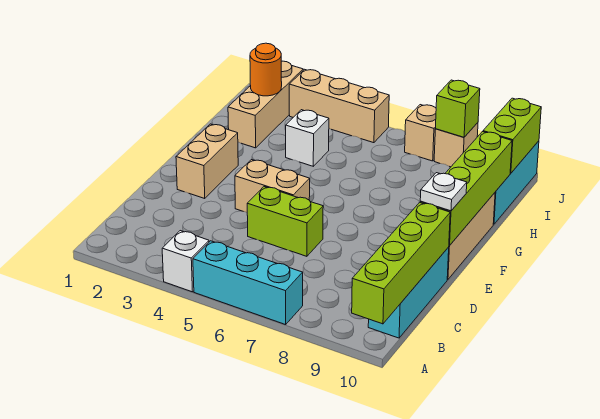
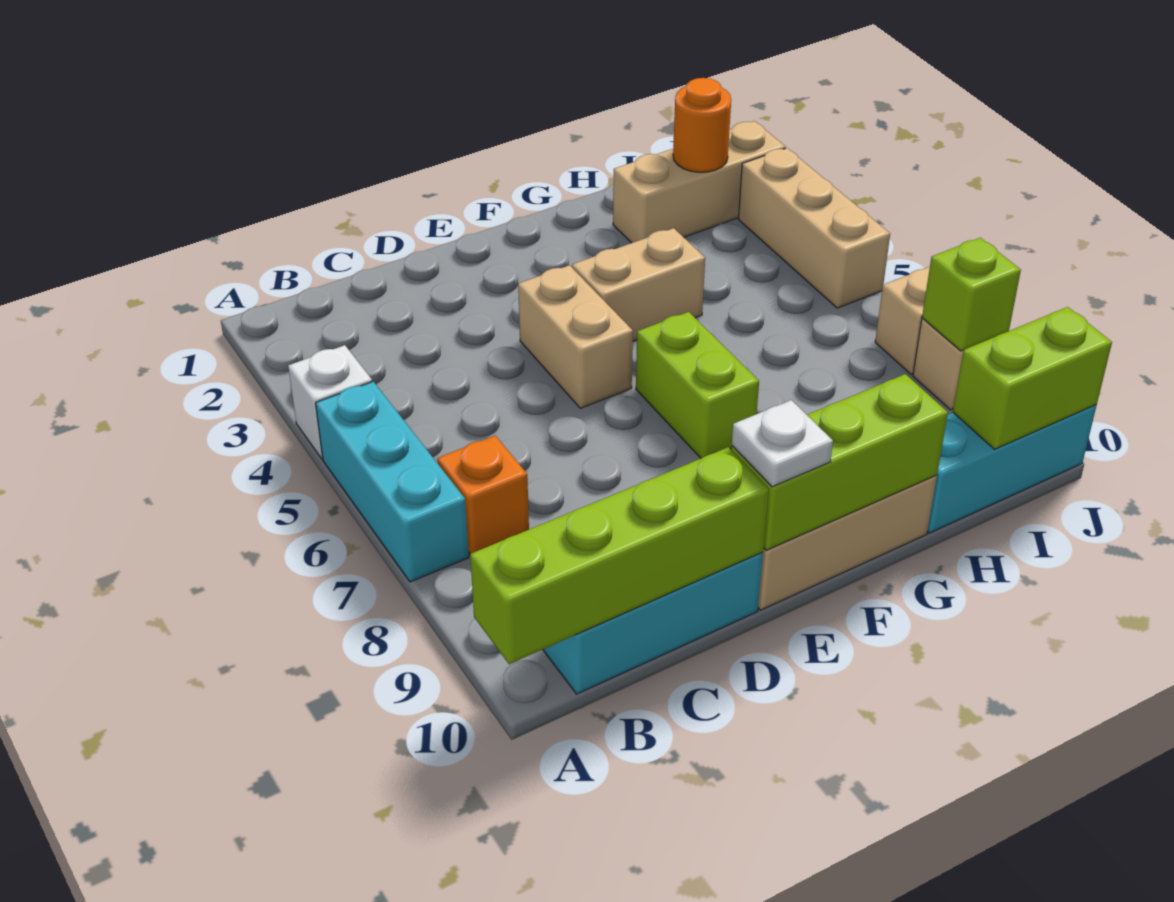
none -> orange brick B7 level 1
lime brick D5:D6 level 1 -> lime brick F6:F7 level 1
tan brick E2:F2 level 1 -> tan brick F4:G4 level 1
lime brick E10:H10 level 2 -> lime brick E10:G10 level 2
white brick H4 level 1 -> none

